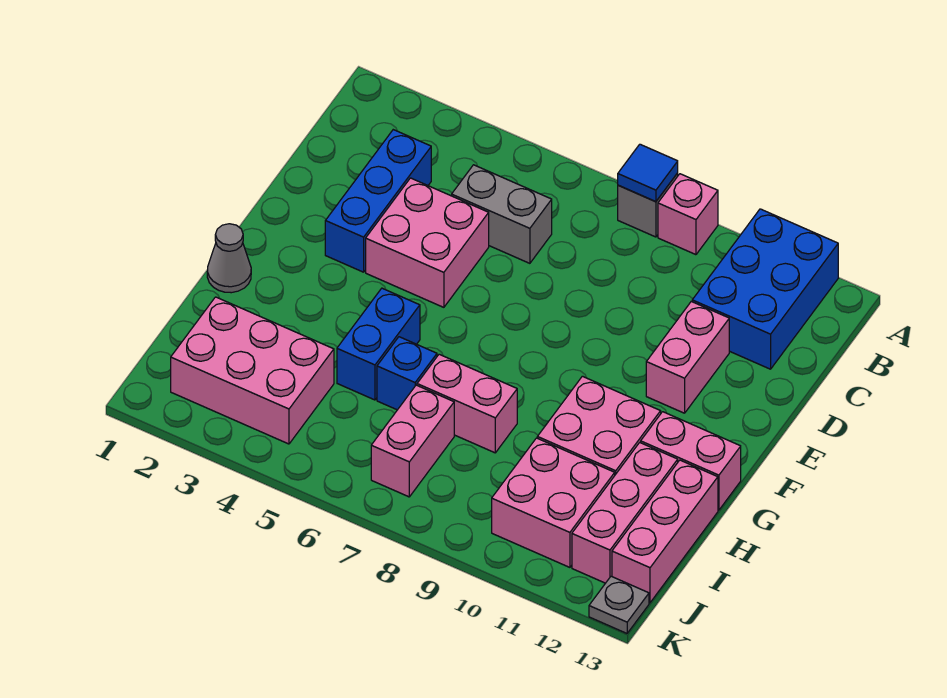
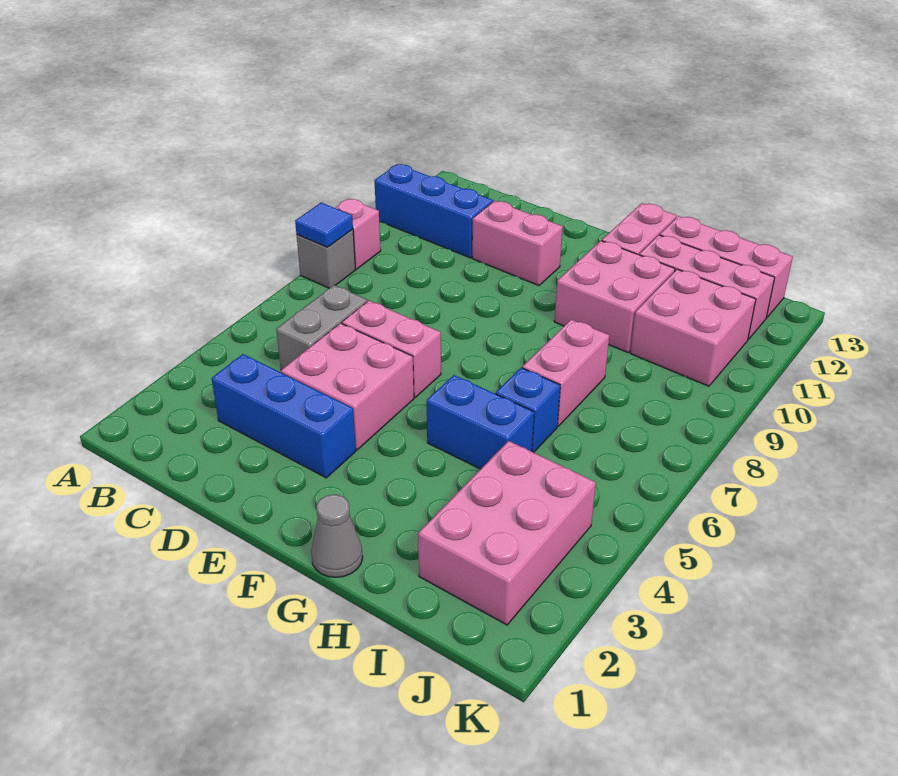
blue brick A11:C12 level 1 -> blue brick A11:C11 level 1
pink brick I7:J7 level 1 -> pink brick D6:E6 level 1
grey plate K13 level 1 -> none

